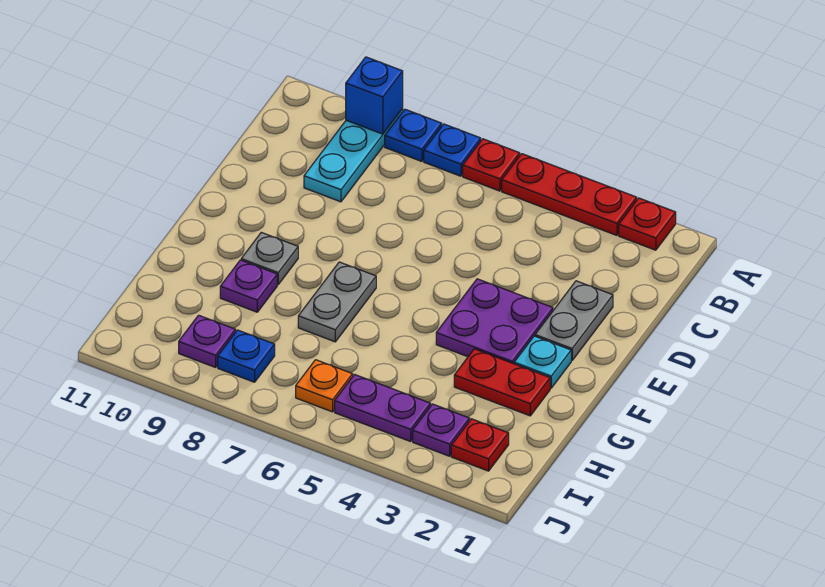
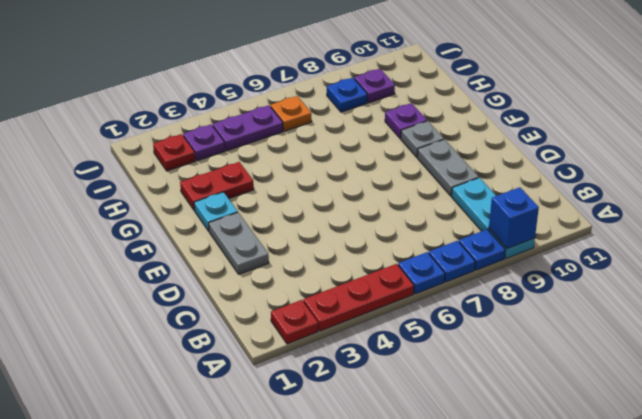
red plate A6 level 1 -> blue plate A6 level 1
purple plate E3:F4 level 1 -> none
grey plate F7:G7 level 1 -> grey plate D9:E9 level 1

